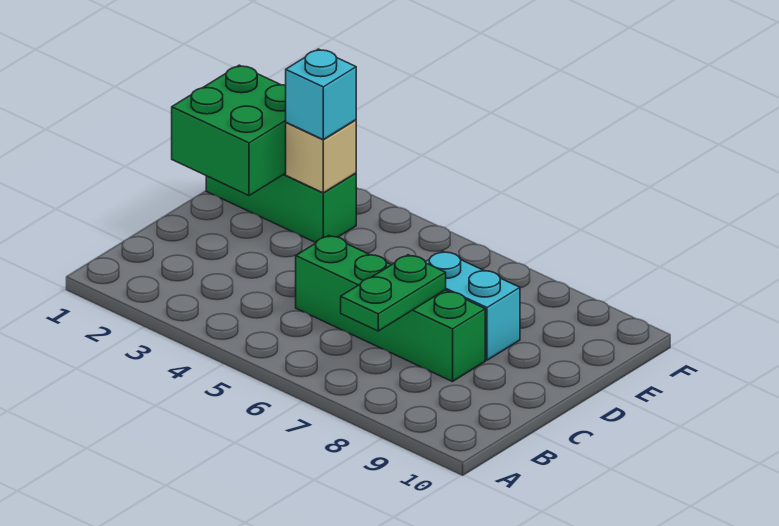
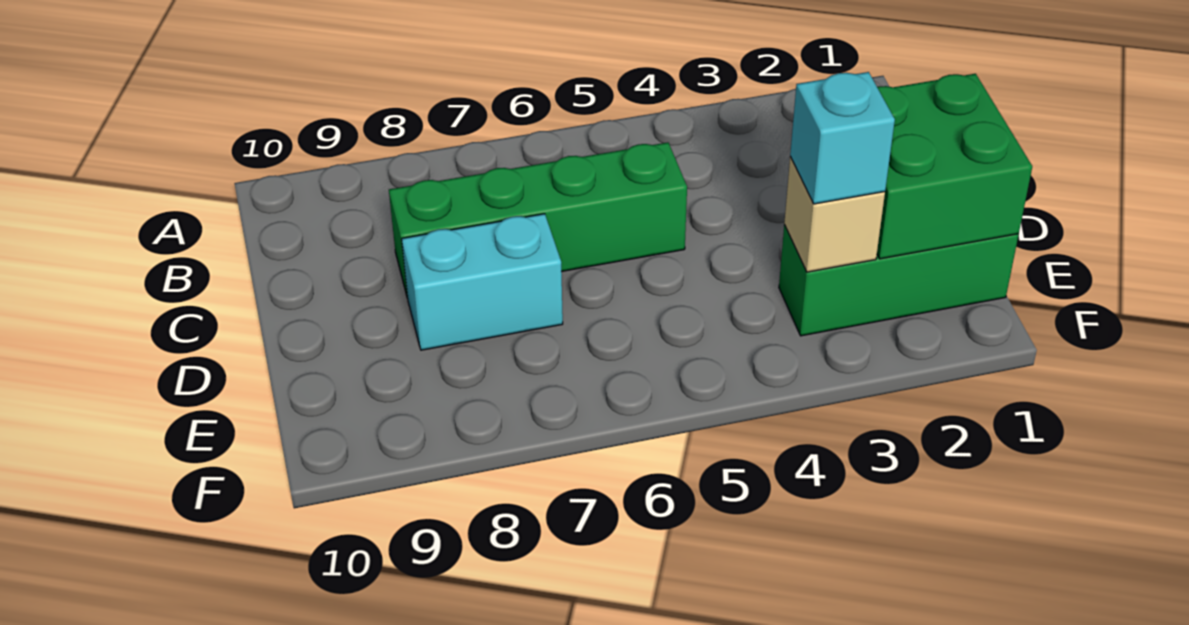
green plate B7:C7 level 2 -> none

